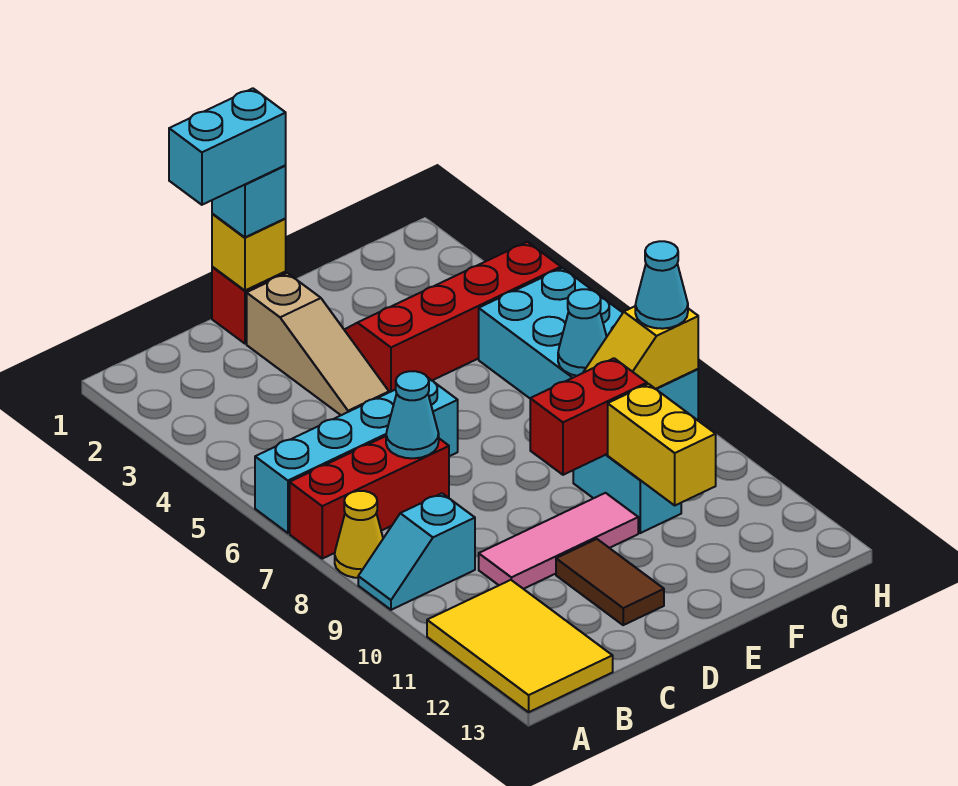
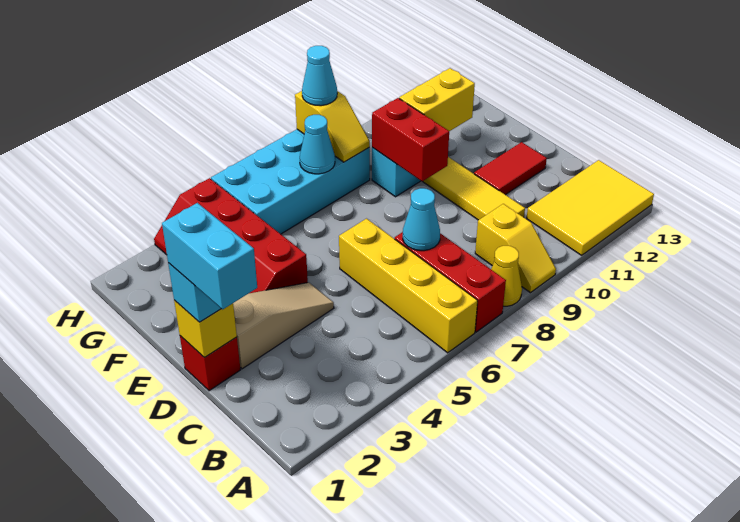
cyan brick A6:D6 level 1 -> yellow brick A6:D6 level 1
cyan slope A9:B9 level 1 top B -> yellow slope A9:B9 level 1 top B
pink tile C10:E10 level 1 -> yellow tile C10:E10 level 1
brown tile D11:D12 level 1 -> red tile D11:D12 level 1

